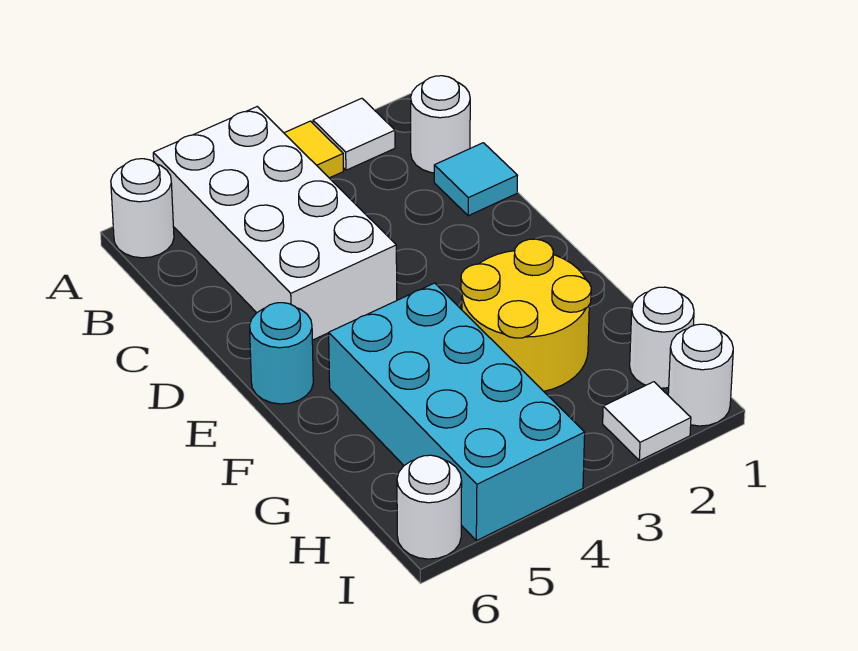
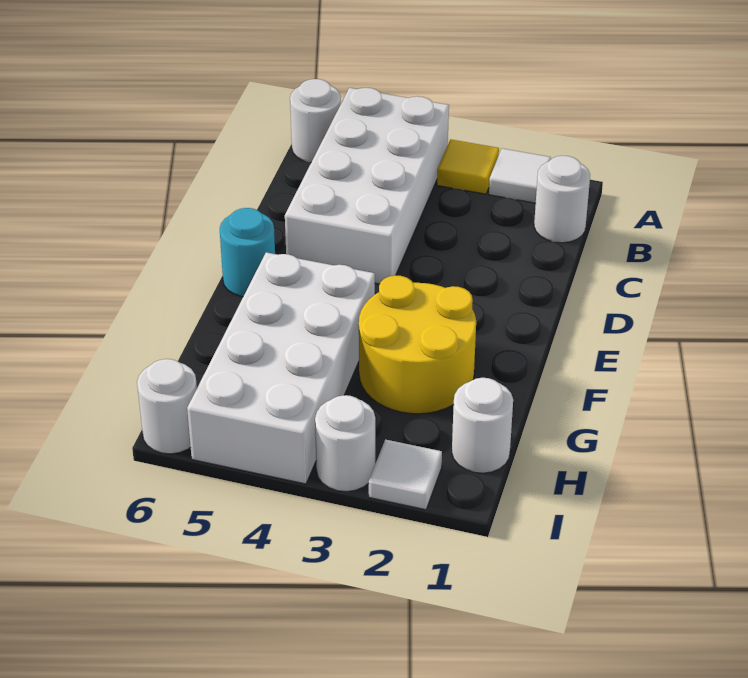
cyan tile C1 level 1 -> none
cyan brick F4:I5 level 1 -> white brick F4:I5 level 1
white round brick I1 level 1 -> white round brick I3 level 1

